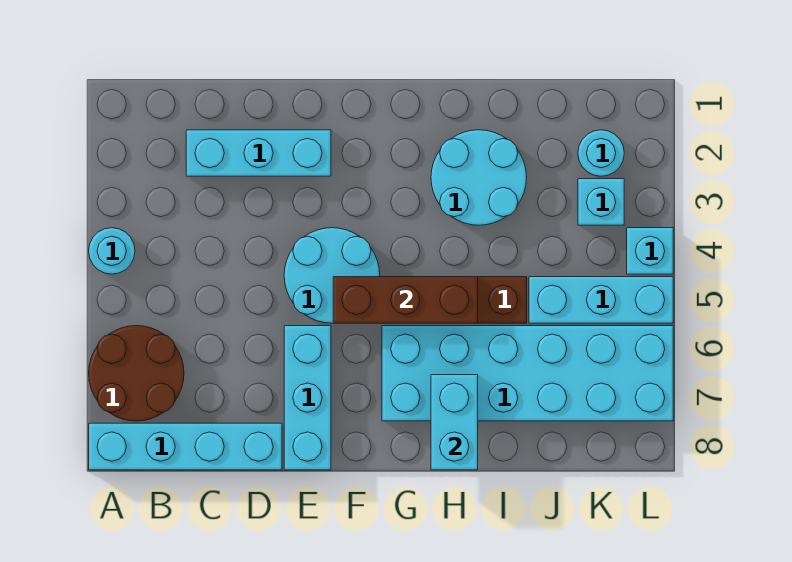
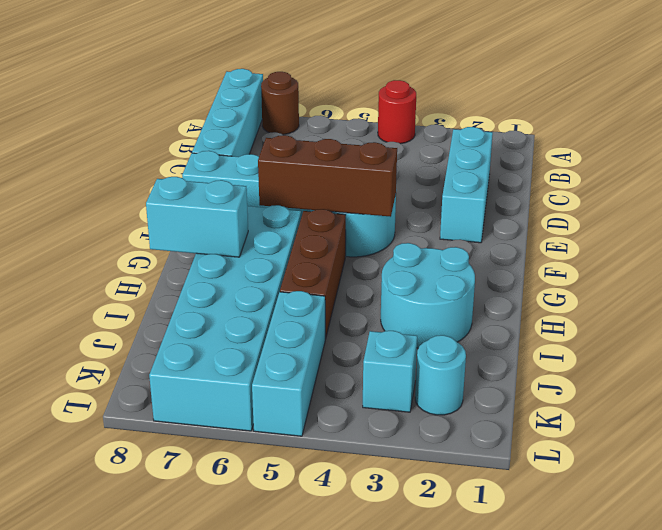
cyan round brick A4 level 1 -> red round brick A4 level 1
brown round brick A6:B7 level 1 -> brown round brick A7 level 1
brown brick F5:H5 level 2 -> brown brick F4:F6 level 2
cyan brick L4 level 1 -> none

